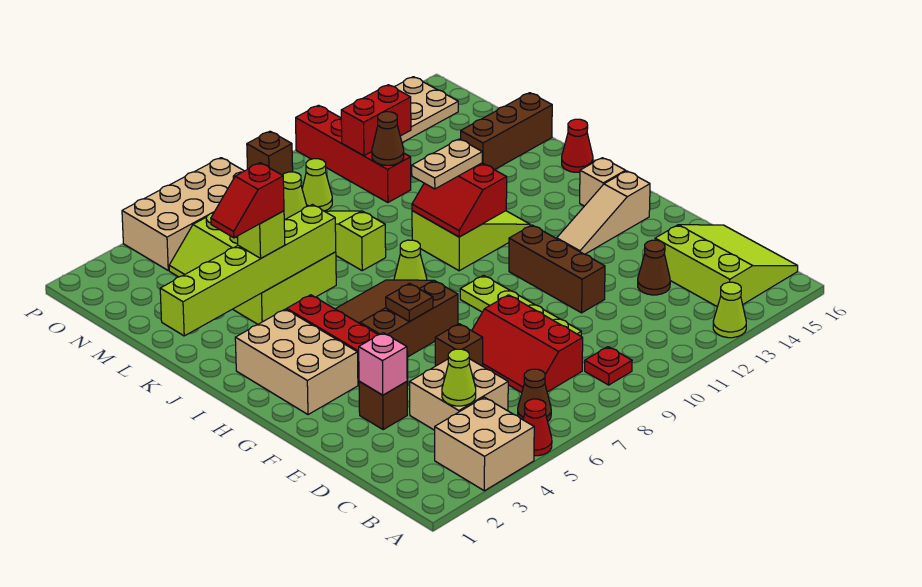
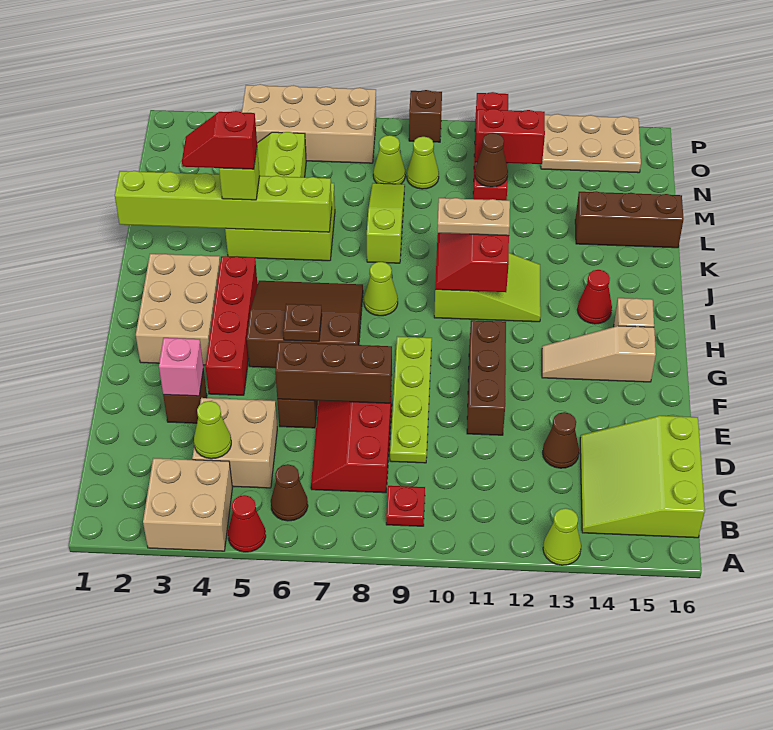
lime slope B14:D16 level 1 top 14 -> lime slope B14:D16 level 1 top 16
none -> brown brick E6:E8 level 2
red cone J16 level 1 -> red cone I14 level 1

